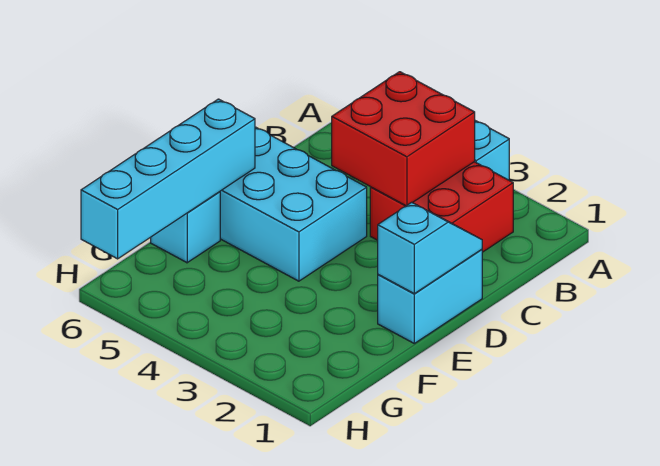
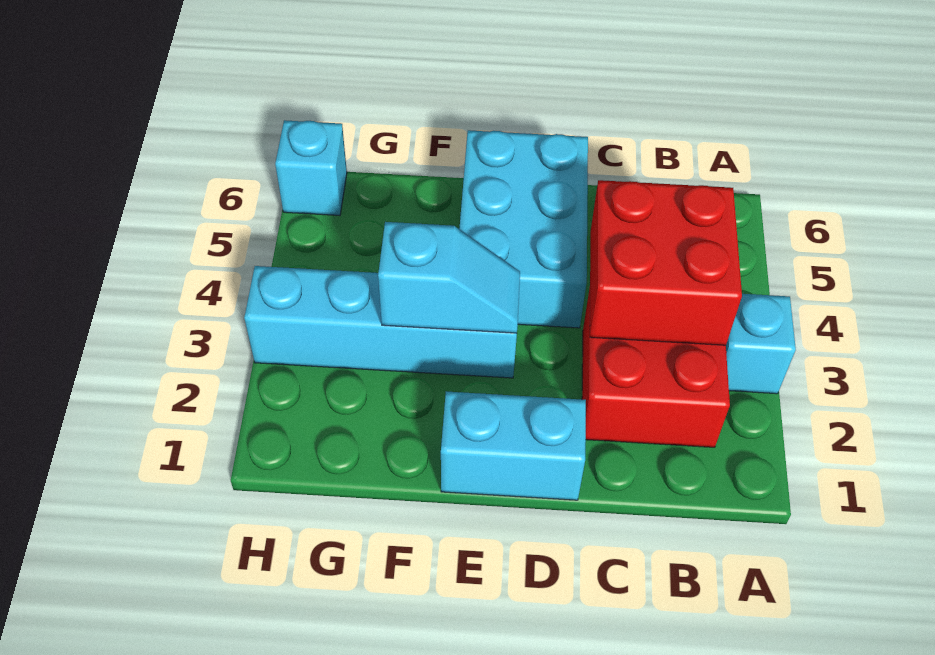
cyan slope D1:E1 level 2 top E -> cyan slope E3:F3 level 2 top F
cyan brick E6:H6 level 2 -> cyan brick E3:H3 level 1
cyan brick F6 level 1 -> cyan brick H6 level 1

